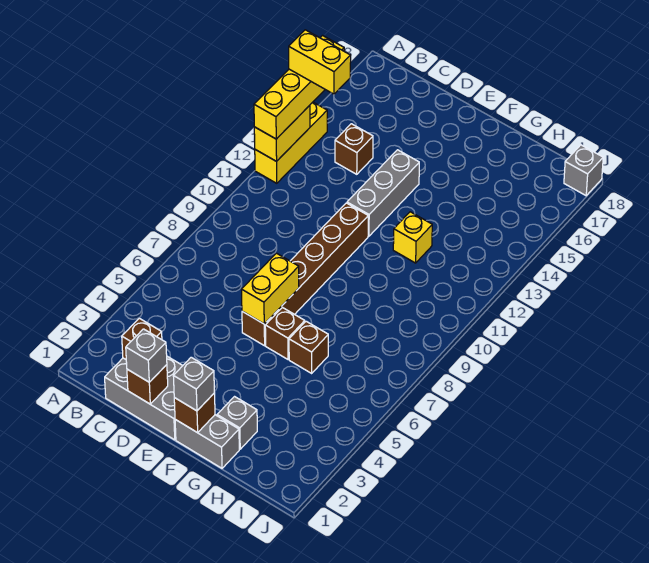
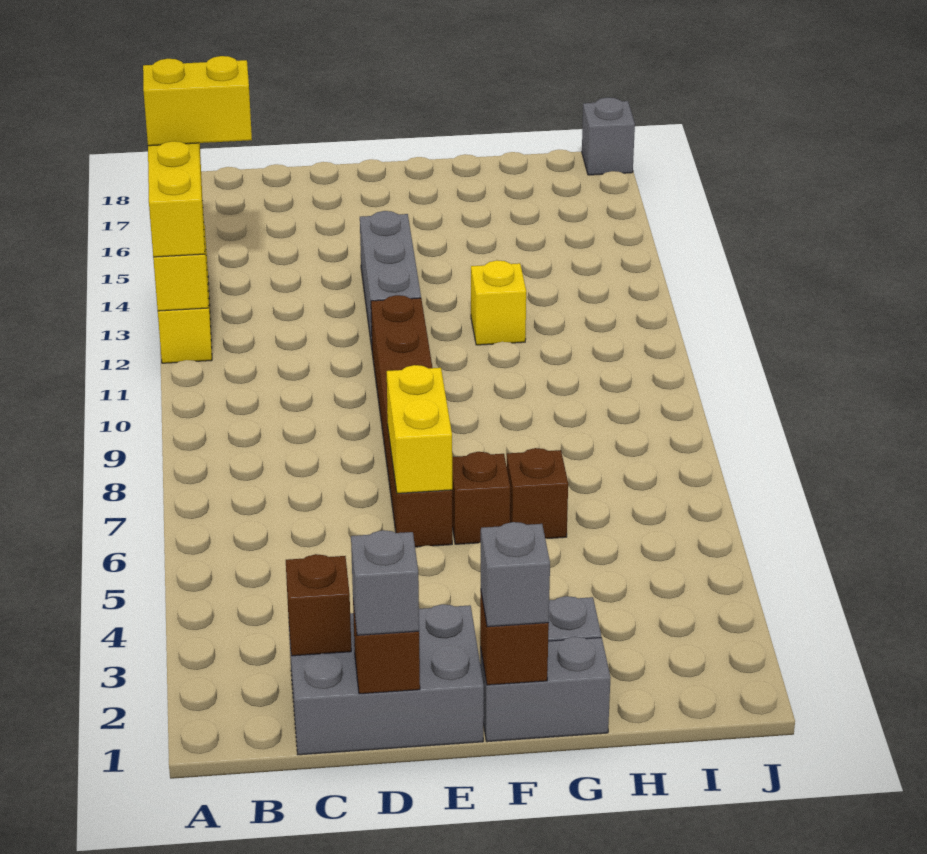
brown brick C14 level 1 -> none

